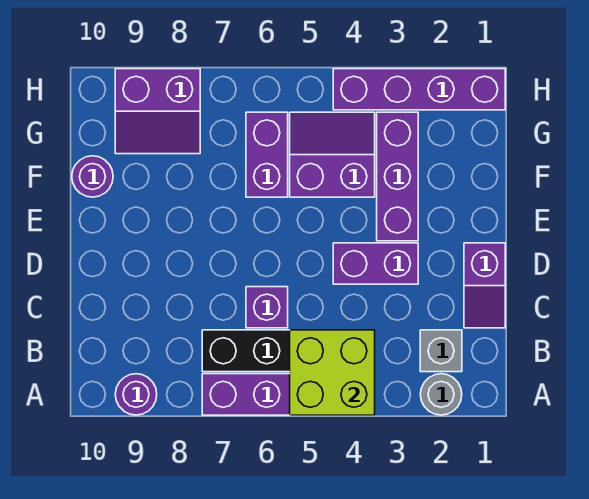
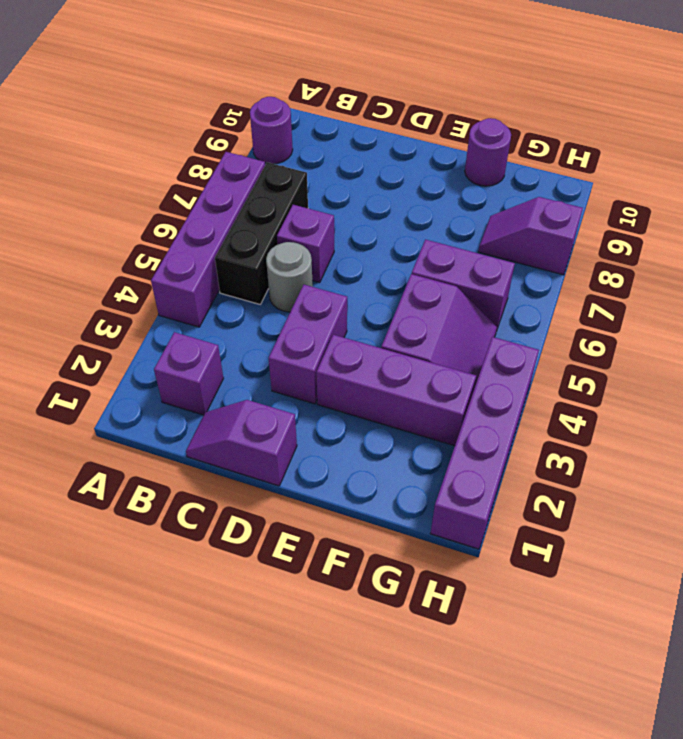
grey round brick A2 level 1 -> grey round brick C5 level 1
lime brick A4:B5 level 2 -> none
grey brick B2 level 1 -> purple brick B2 level 1
purple slope G8:H9 level 1 top H -> purple slope G8:H8 level 1 top H

